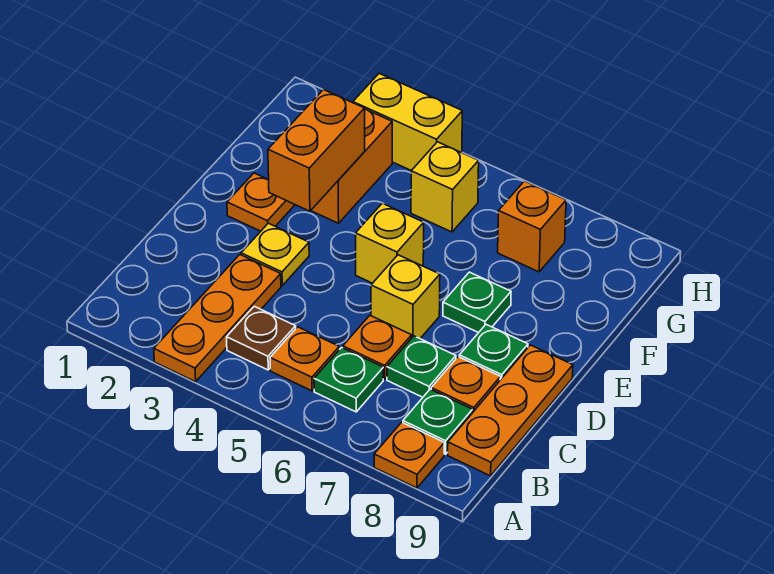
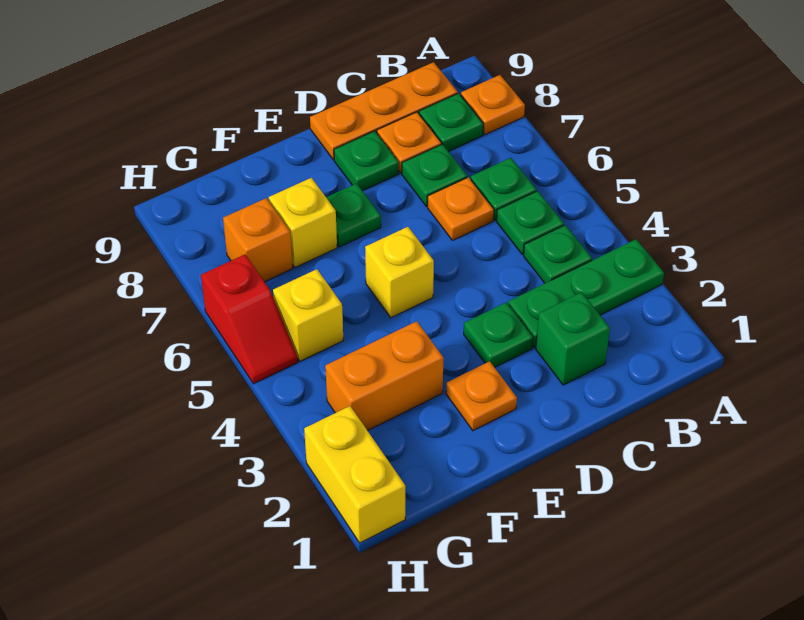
orange plate A3:C3 level 1 -> green plate A3:C3 level 1
brown plate B4 level 1 -> green plate B4 level 1
orange plate B5 level 1 -> green plate B5 level 1
none -> green brick C2 level 1
yellow plate D3 level 1 -> green plate D3 level 1
yellow brick D6 level 1 -> yellow brick F7 level 1
orange brick E3:F3 level 2 -> none
yellow brick H3:H4 level 1 -> yellow brick H1:H2 level 1
none -> red slope H5:H6 level 1 top 6

